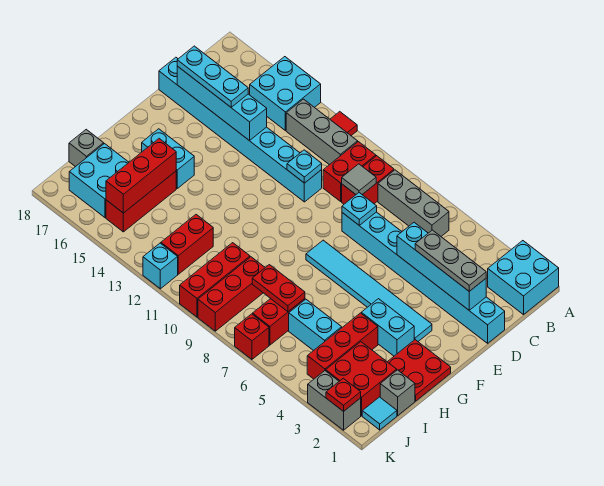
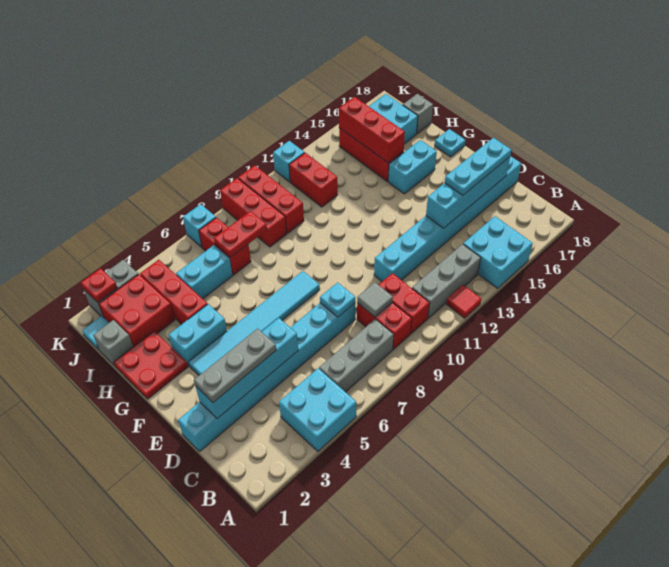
cyan brick A1:B2 level 1 -> cyan brick A4:B5 level 1
cyan plate D11 level 2 -> cyan plate G18 level 1
red brick K7 level 1 -> cyan brick K7 level 1

